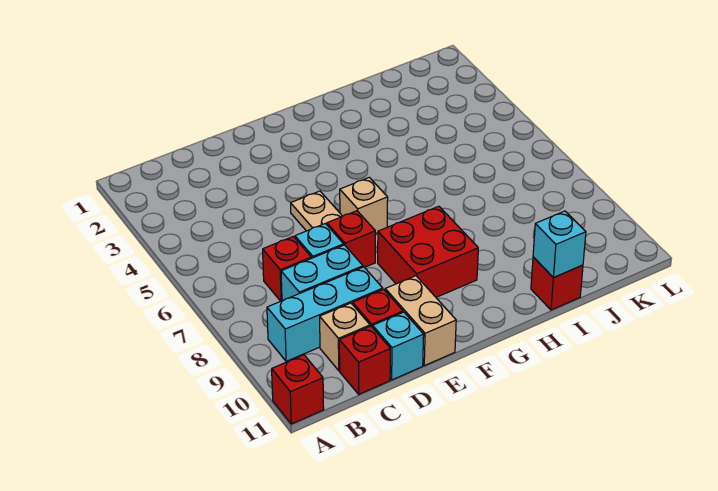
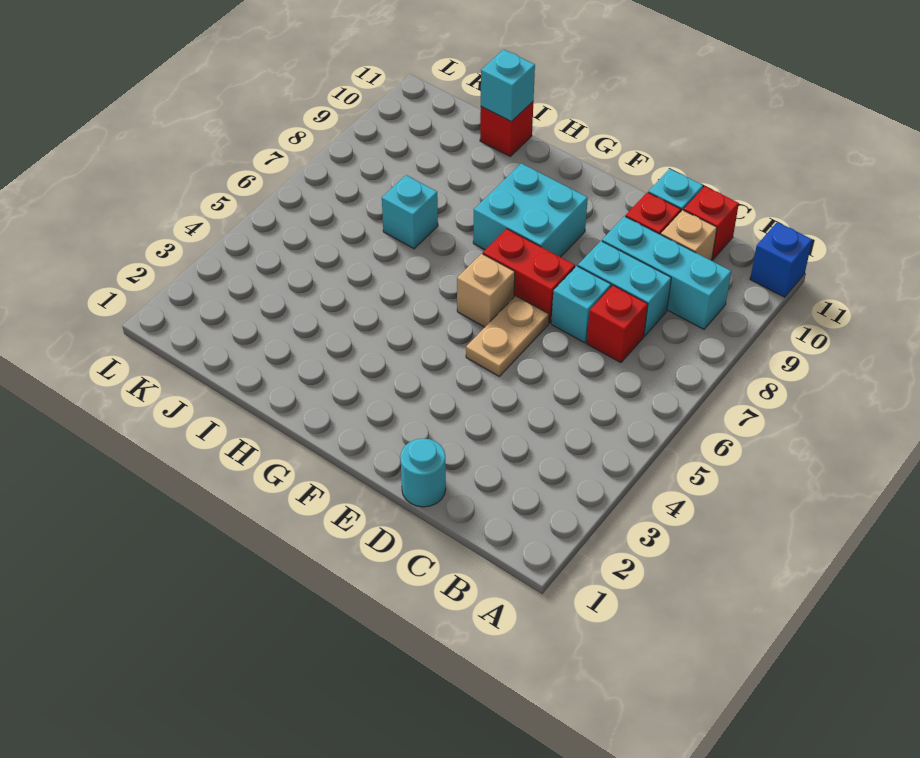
red brick A11 level 1 -> blue brick A11 level 1
none -> cyan round brick D1 level 1
red brick E7 level 1 -> red brick E7:F7 level 1
tan brick E10:E11 level 1 -> none
red brick F8:G9 level 1 -> cyan brick F8:G9 level 1
none -> cyan brick I7 level 1

